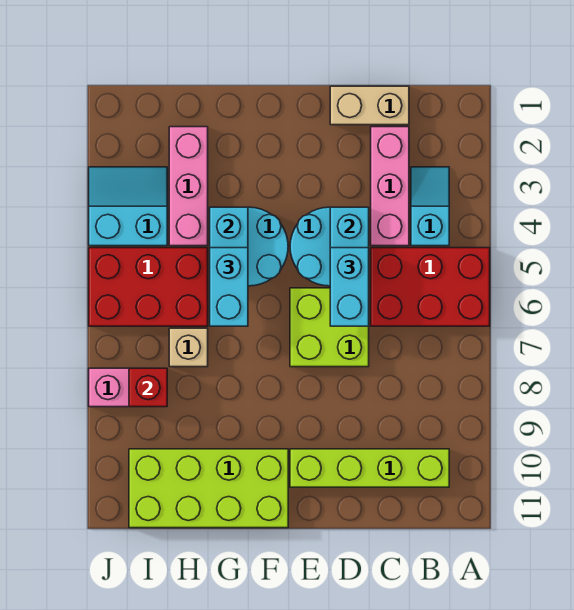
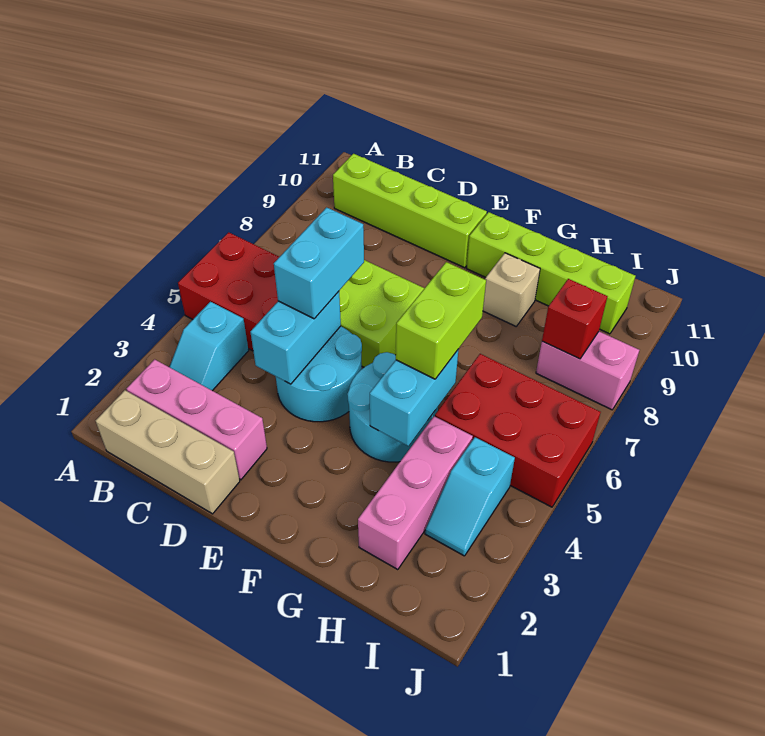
tan brick C1:D1 level 1 -> tan brick B1:D1 level 1
pink brick C2:C4 level 1 -> pink brick B2:D2 level 1
lime brick F10:I11 level 1 -> lime brick F10:I10 level 1
cyan brick G5:G6 level 3 -> lime brick G5:G6 level 3
tan brick H7 level 1 -> tan brick G9 level 1
cyan slope I3:J4 level 1 top 4 -> cyan slope I3:I4 level 1 top 4

